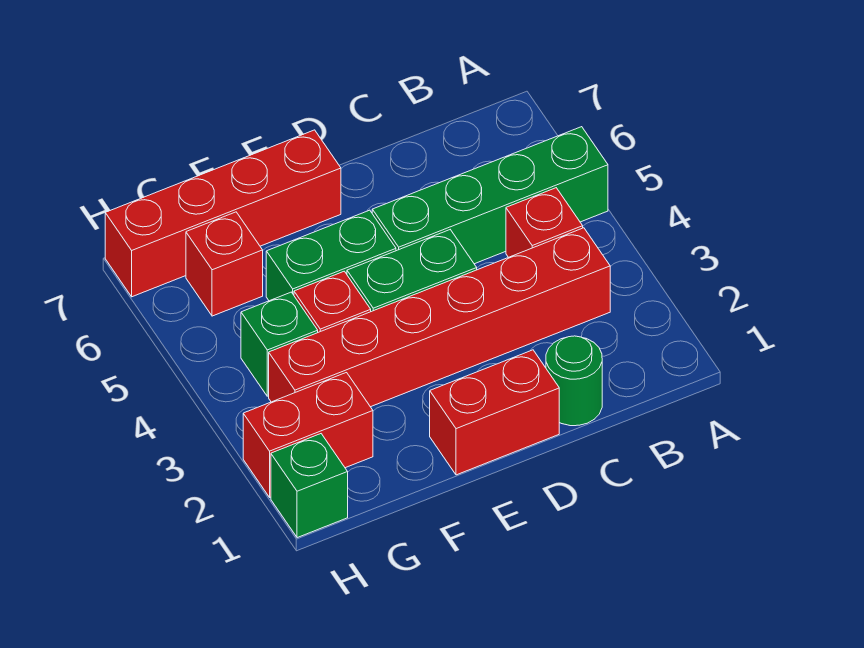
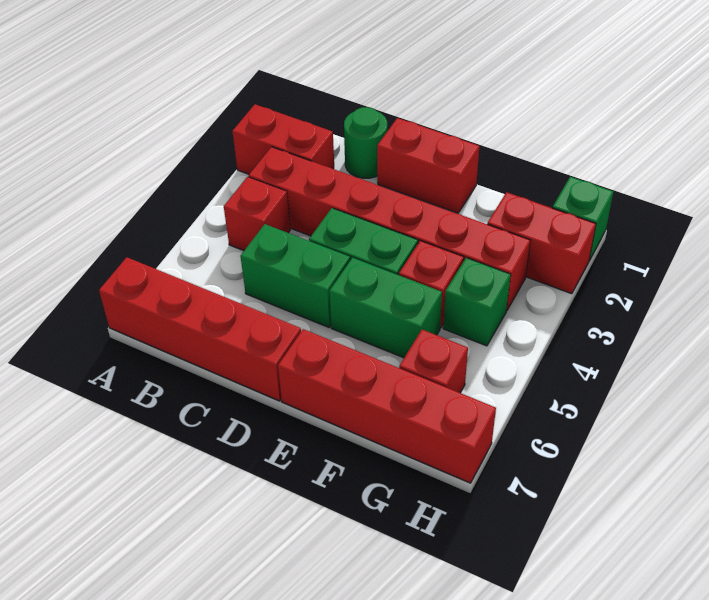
none -> red brick A2:B2 level 1
green brick A5:D5 level 1 -> green brick C5:D5 level 1
none -> red brick A7:D7 level 1

